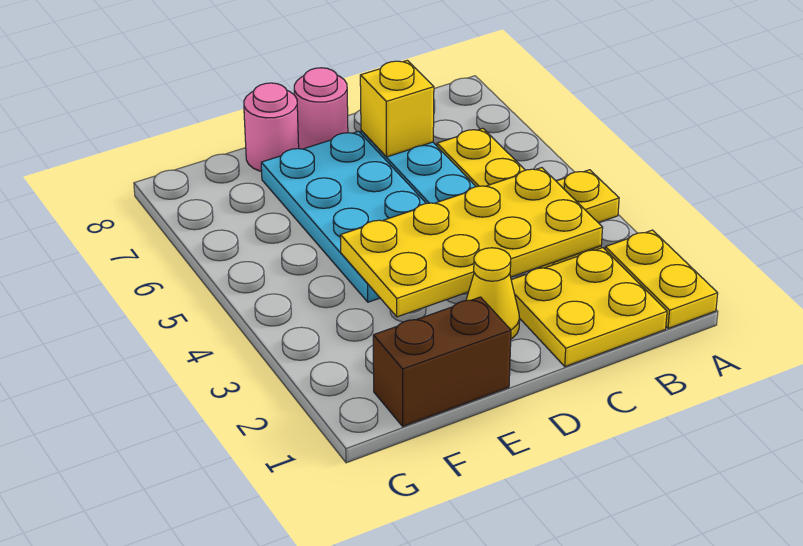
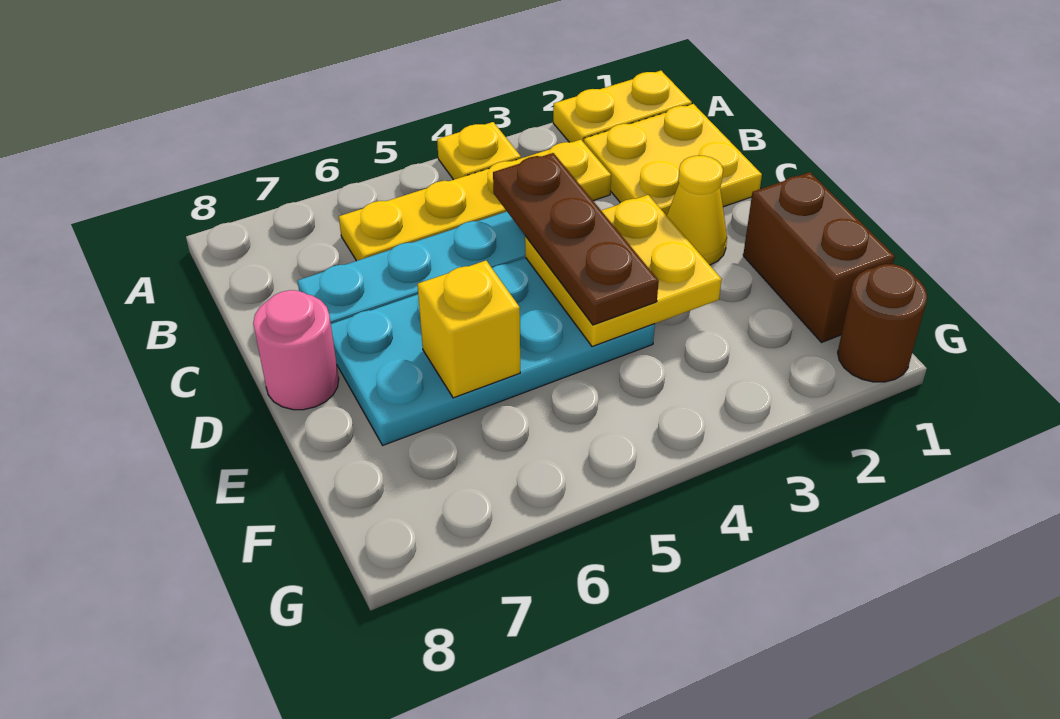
yellow plate B3:E4 level 2 -> yellow plate D3:E4 level 2
none -> brown plate C4:E4 level 3
yellow brick C7 level 2 -> yellow brick E6 level 2
pink round brick E8 level 1 -> none
none -> brown round brick G1 level 1

